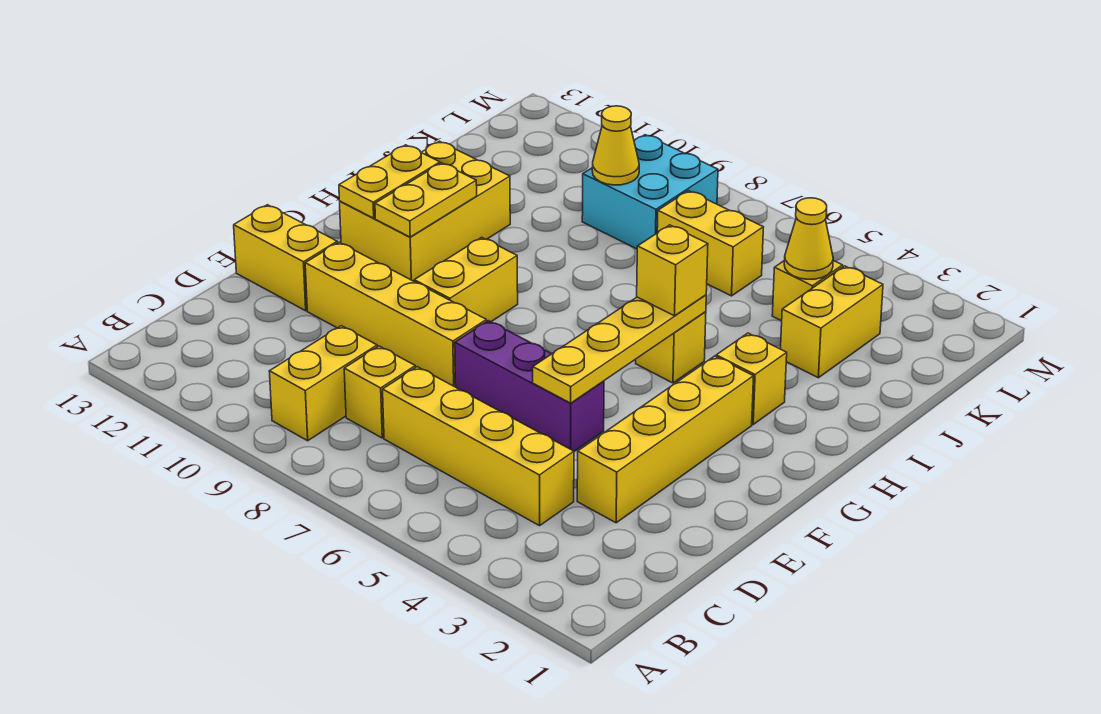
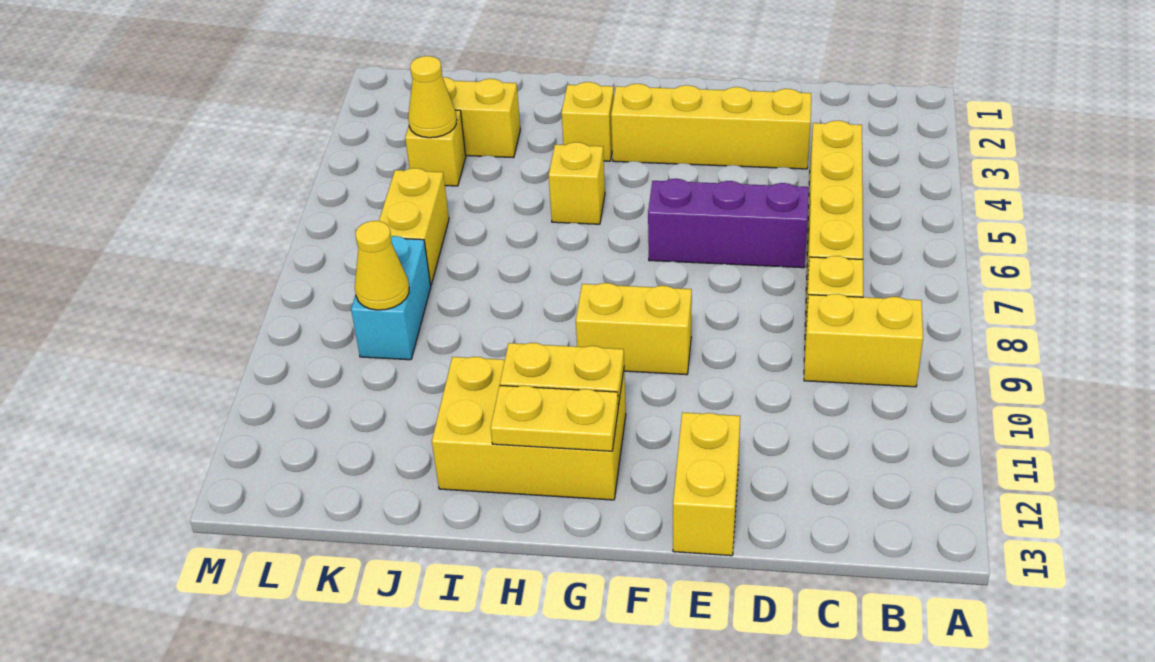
purple brick E5:E7 level 1 -> purple brick D6:F6 level 1
yellow plate E5:H5 level 2 -> none
yellow brick E8:E11 level 1 -> none
yellow brick H5 level 3 -> none
cyan brick K8:L9 level 1 -> cyan brick K8:K9 level 1

